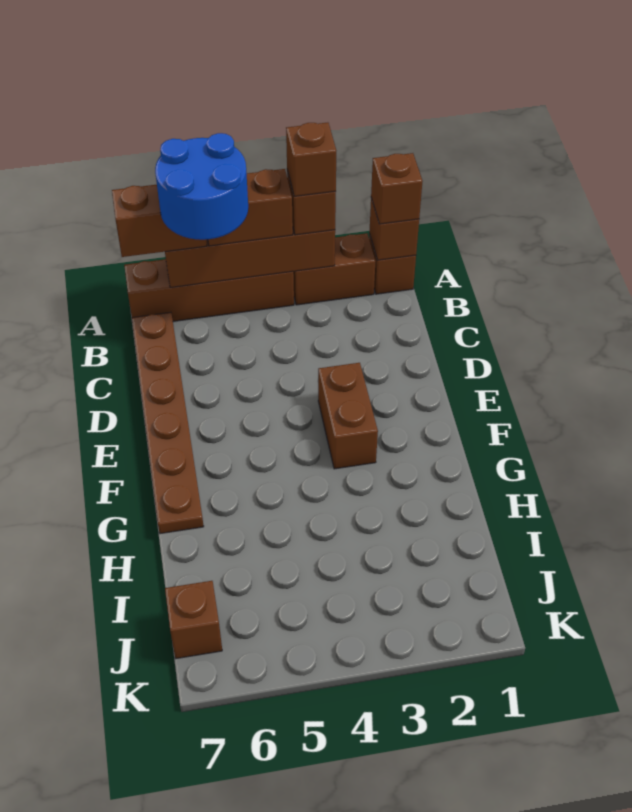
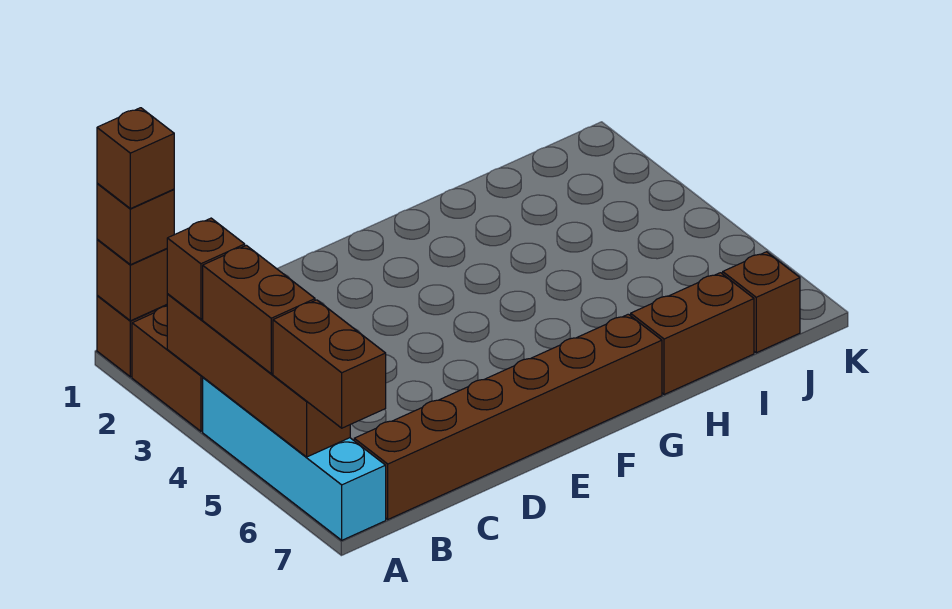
brown brick A3 level 4 -> brown brick A1 level 4
brown brick A4:A7 level 1 -> cyan brick A4:A7 level 1
blue round brick A5:B6 level 4 -> none
brown plate B7:G7 level 1 -> brown brick B7:G7 level 1
brown brick E3:F3 level 1 -> brown brick H7:I7 level 1

